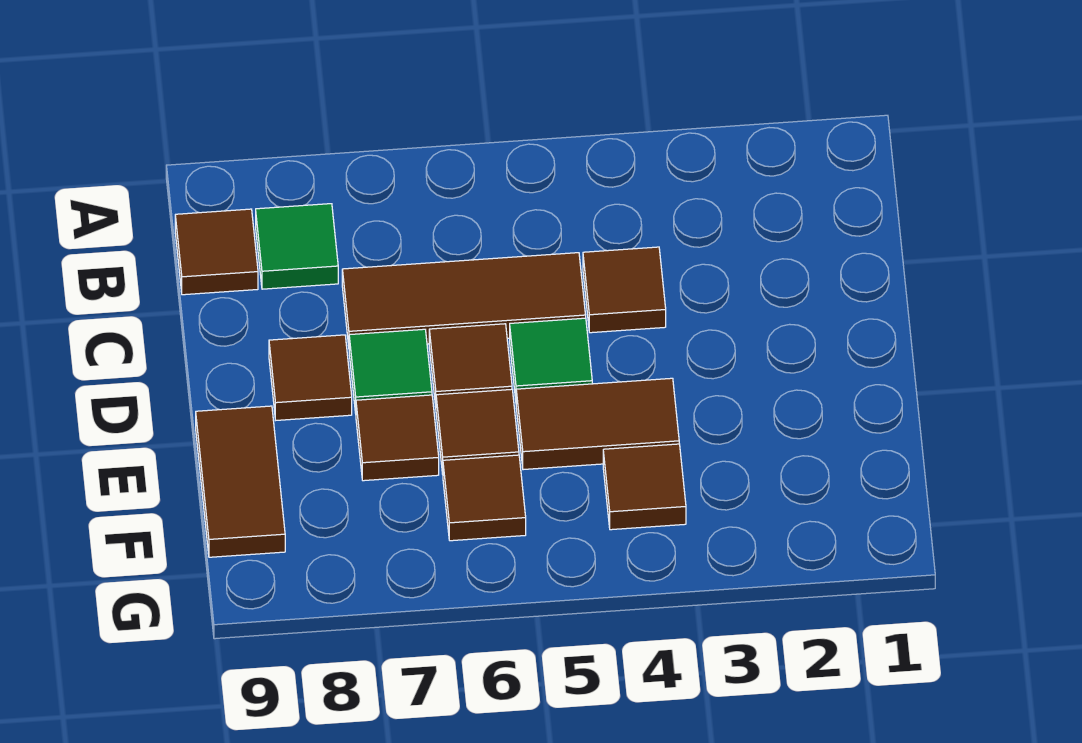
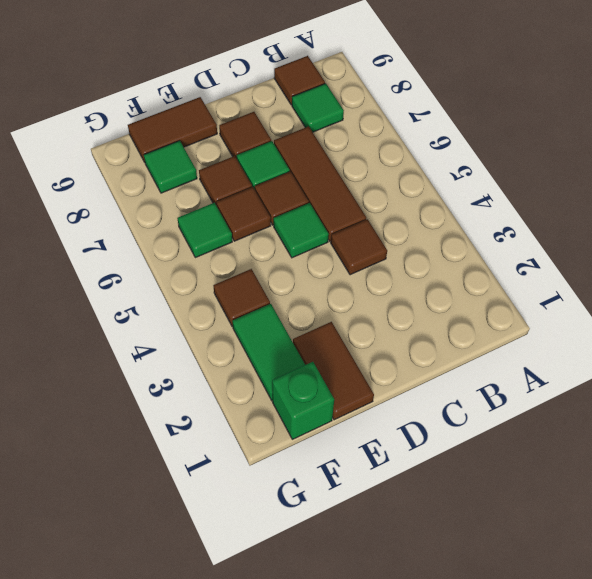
brown tile E4:E5 level 1 -> brown tile E1:E2 level 1
none -> green brick F1 level 1
none -> green tile F2:F3 level 1
brown tile F6 level 1 -> green tile F6 level 1
none -> green tile F8 level 1

